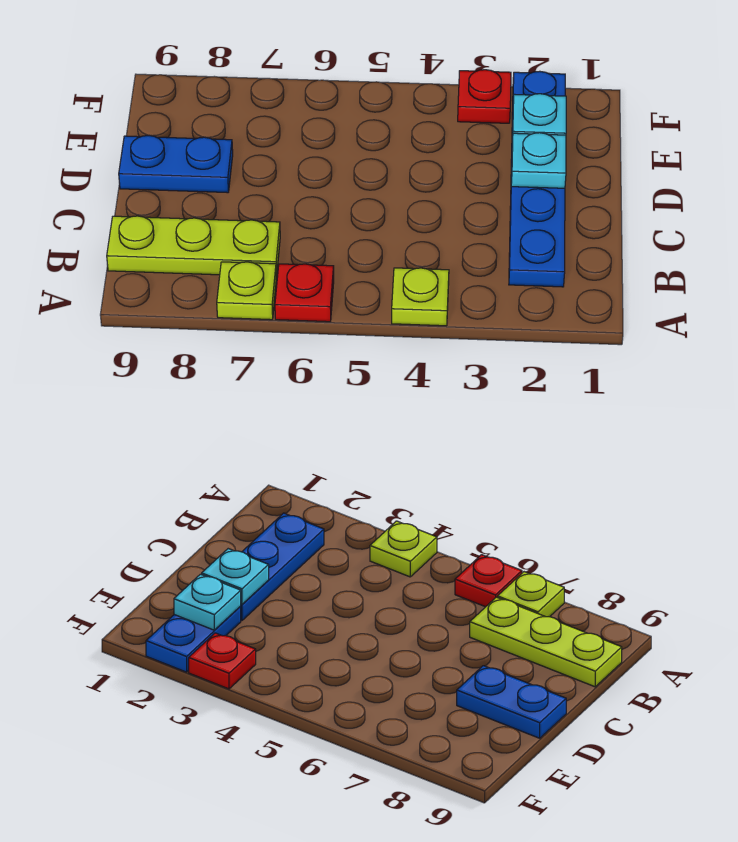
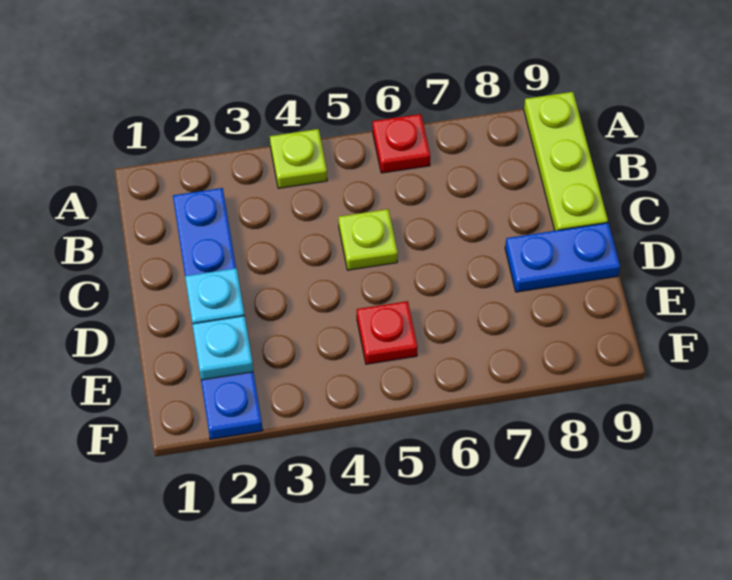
lime plate A7 level 1 -> lime plate C5 level 1
lime plate B7:B9 level 1 -> lime plate A9:C9 level 1
red plate F3 level 1 -> red plate E5 level 1

